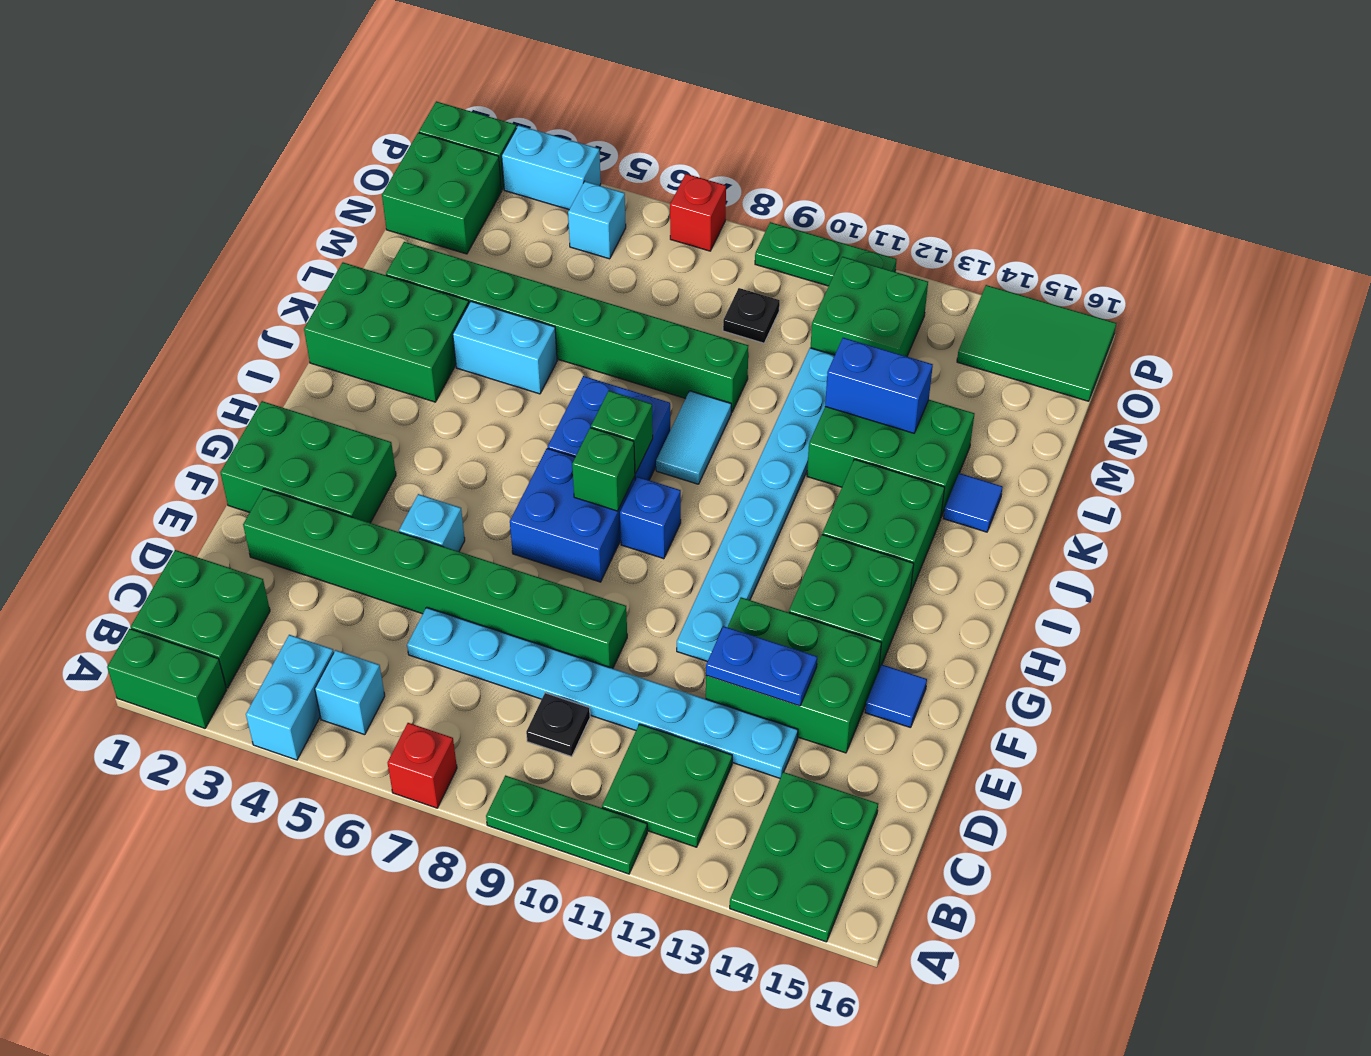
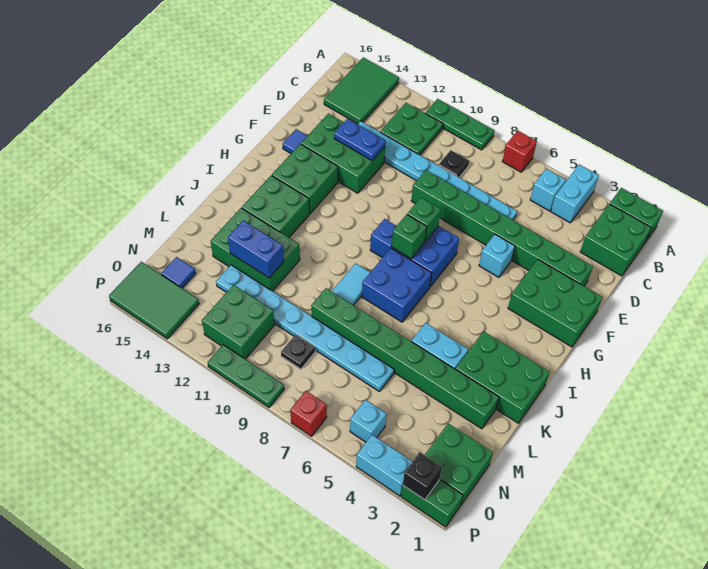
green plate A14:C15 level 1 -> green tile A14:C15 level 1
cyan plate F11:M11 level 1 -> cyan plate M6:M13 level 1
green brick I8 level 2 -> green brick G8 level 2
blue tile K15 level 1 -> blue tile N15 level 1
none -> black brick P2 level 2

